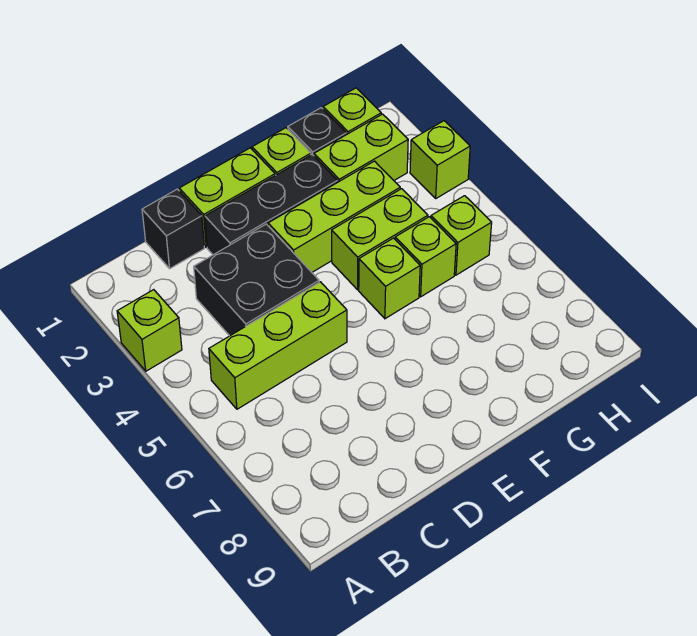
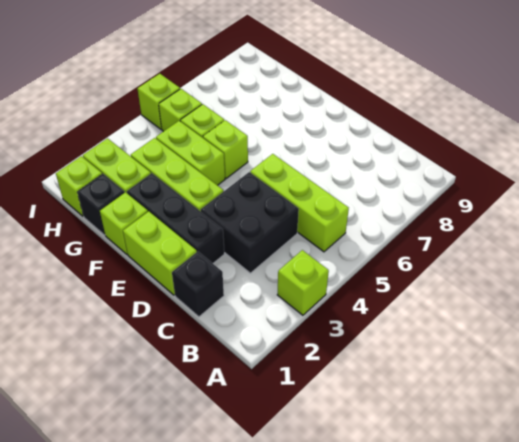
lime brick I3 level 1 -> lime brick I5 level 1

